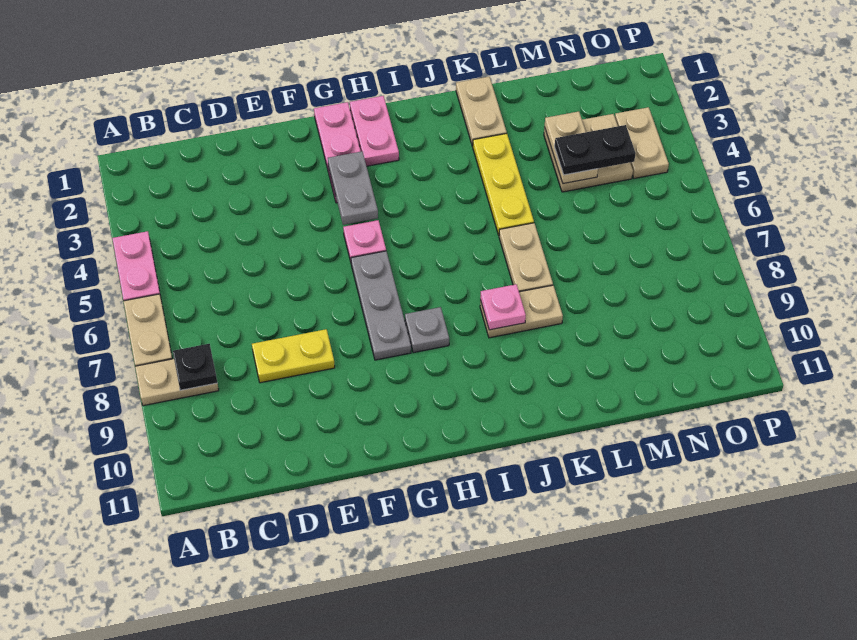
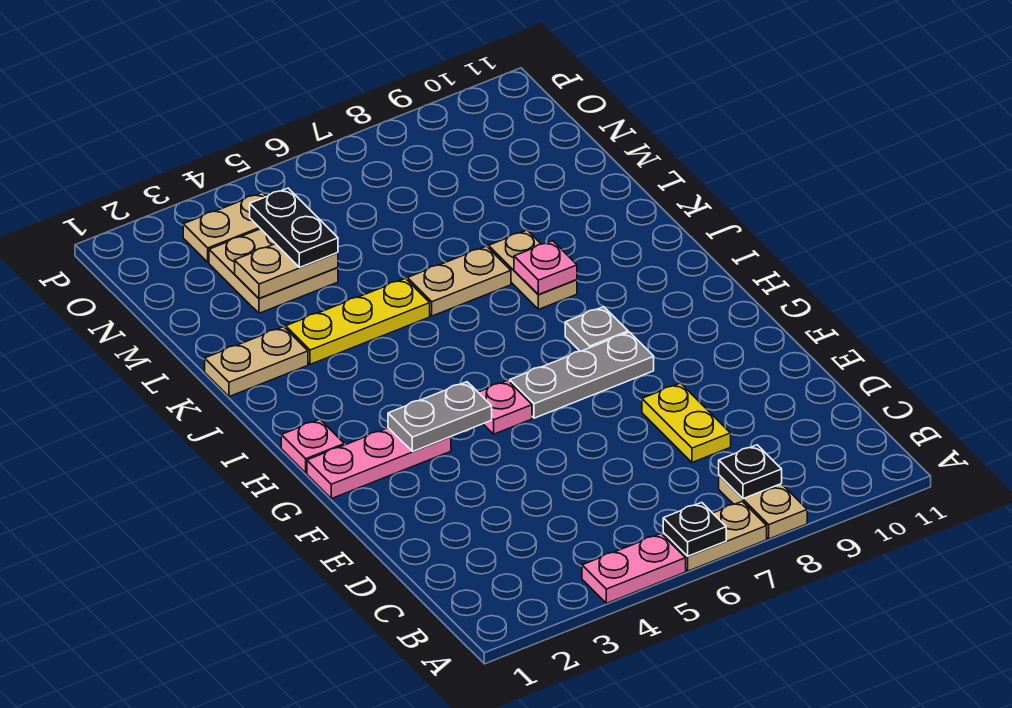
none -> black plate A6 level 2
pink plate H1:H2 level 1 -> pink plate H1 level 1

